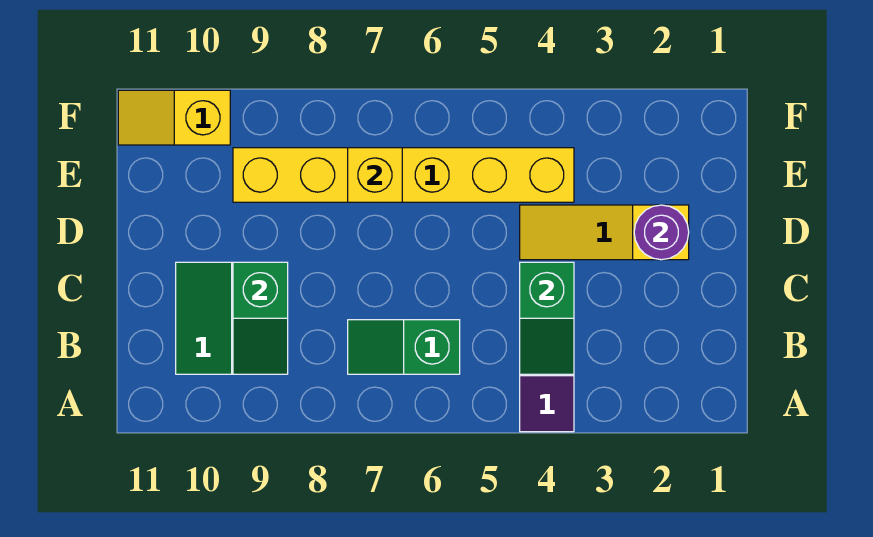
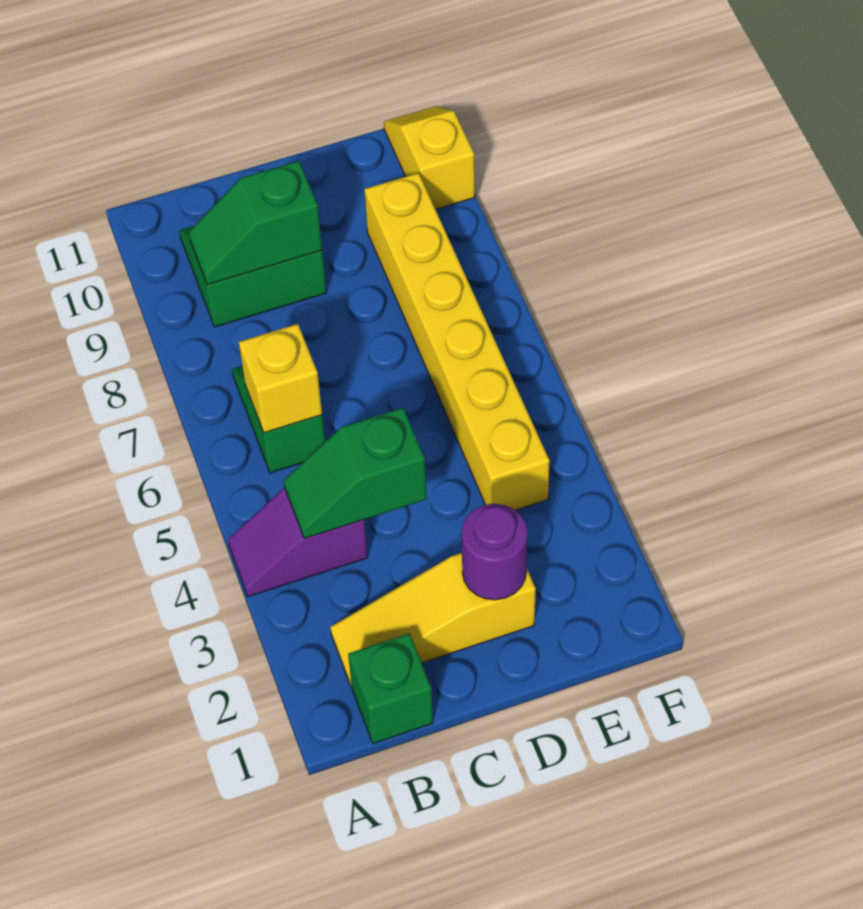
none -> green brick B1 level 1
yellow slope D2:D4 level 1 top 2 -> yellow slope B2:D2 level 1 top D
yellow brick E7 level 2 -> yellow brick B6 level 2

